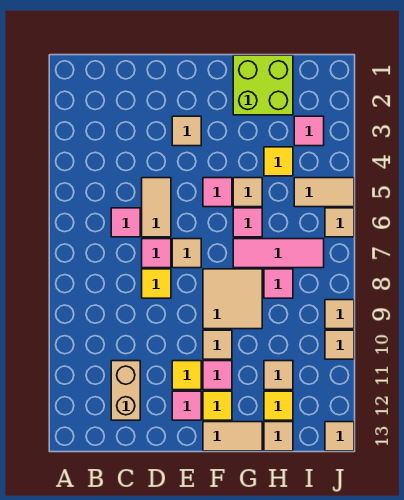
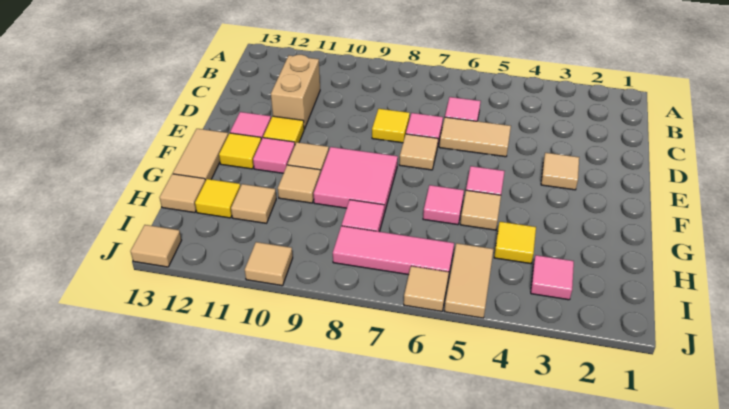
tan brick C11:C12 level 1 -> tan brick C11:D11 level 1
tan tile F8:G9 level 1 -> pink tile F8:G9 level 1
lime brick G1:H2 level 1 -> none
pink tile G7:I7 level 1 -> pink tile I6:I8 level 1
tan tile J9 level 1 -> tan tile G10 level 1

